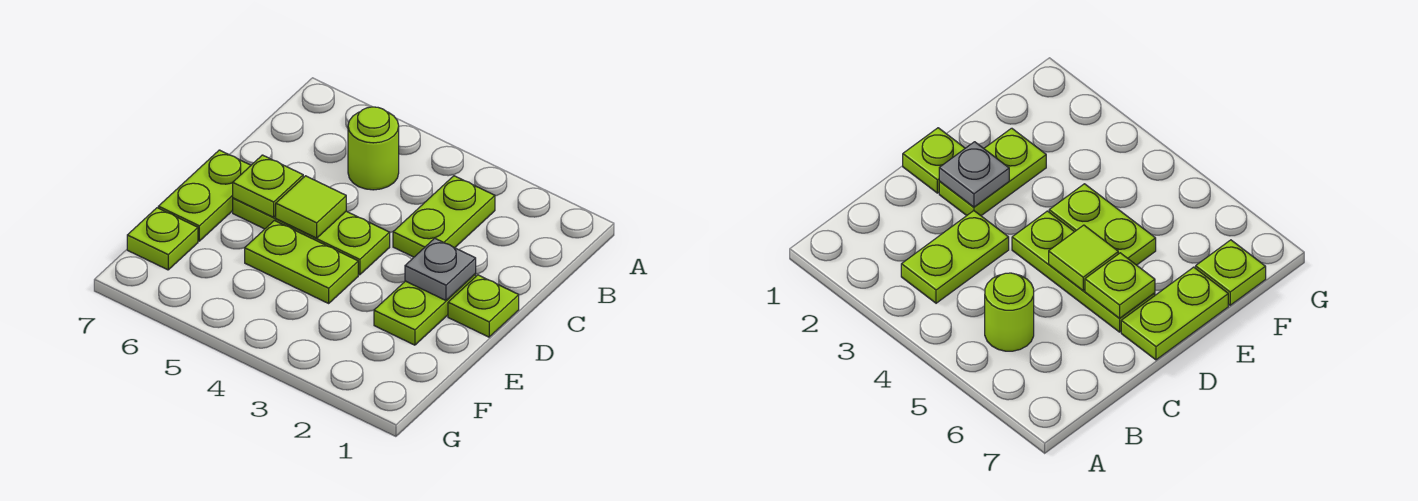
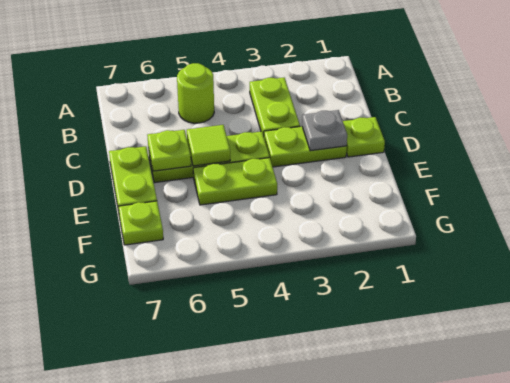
lime plate D2:E2 level 1 -> lime plate D2:D3 level 1

